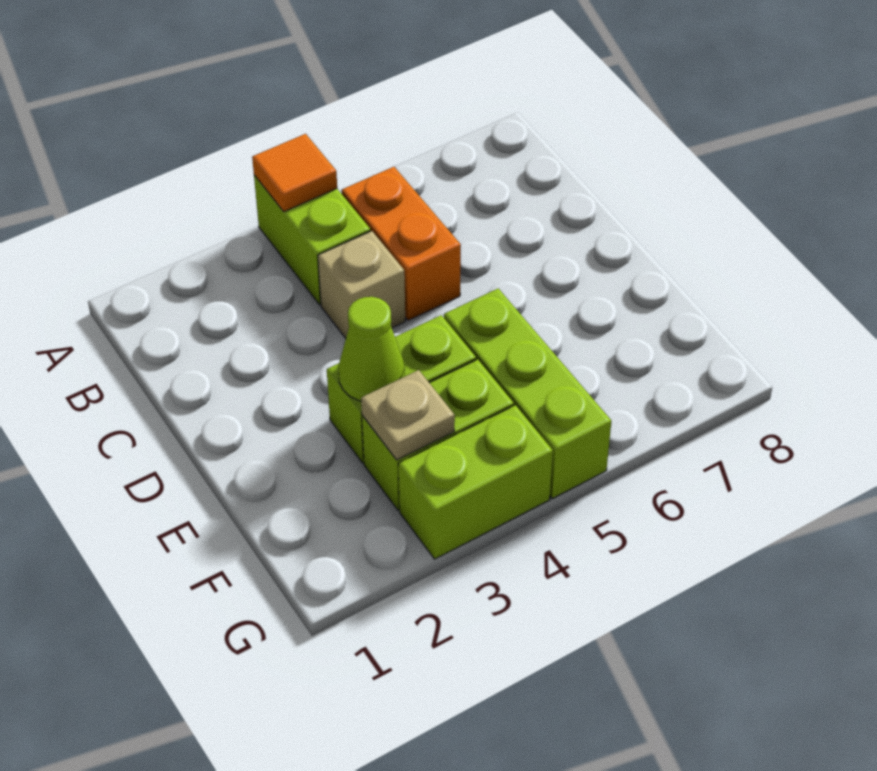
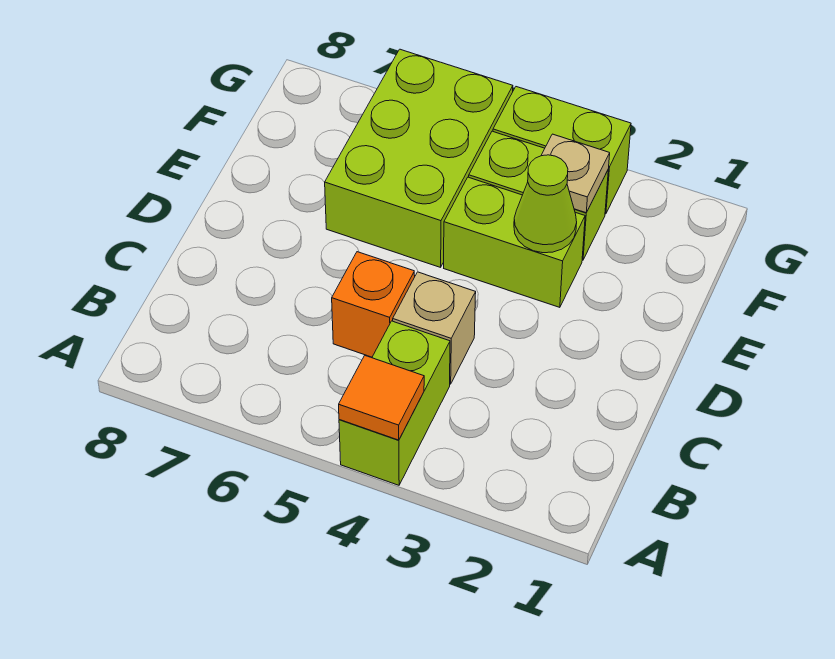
orange brick B5:C5 level 1 -> orange brick C5 level 1
lime brick E5:G5 level 1 -> lime brick E5:G6 level 1

